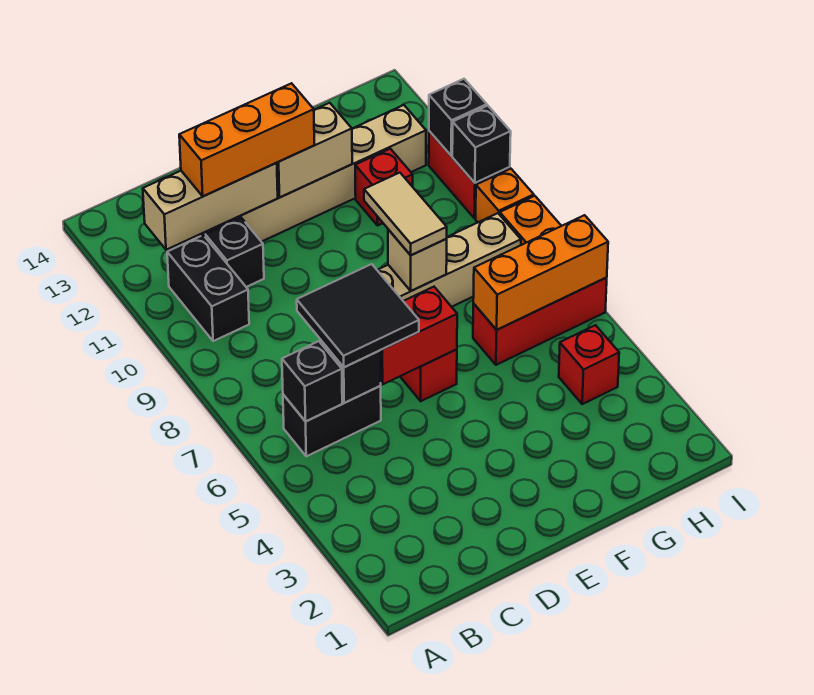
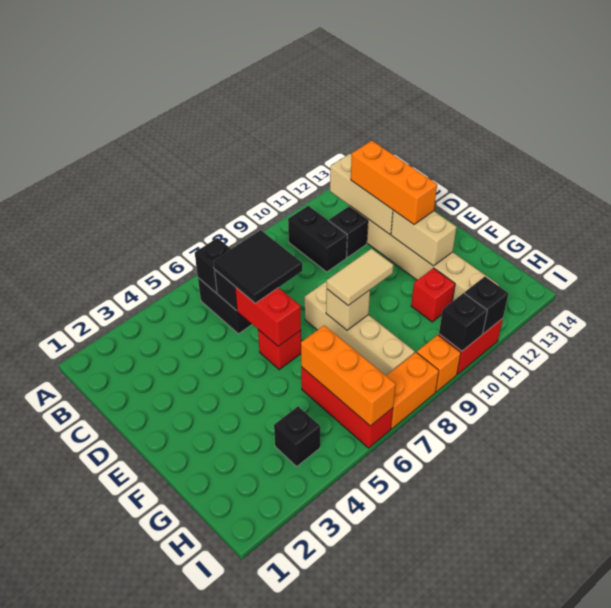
black brick B10:B11 level 1 -> black brick B10:C10 level 1
red brick H4 level 1 -> black brick H4 level 1

